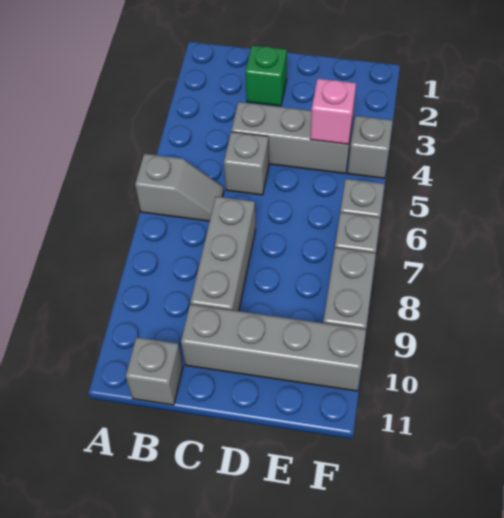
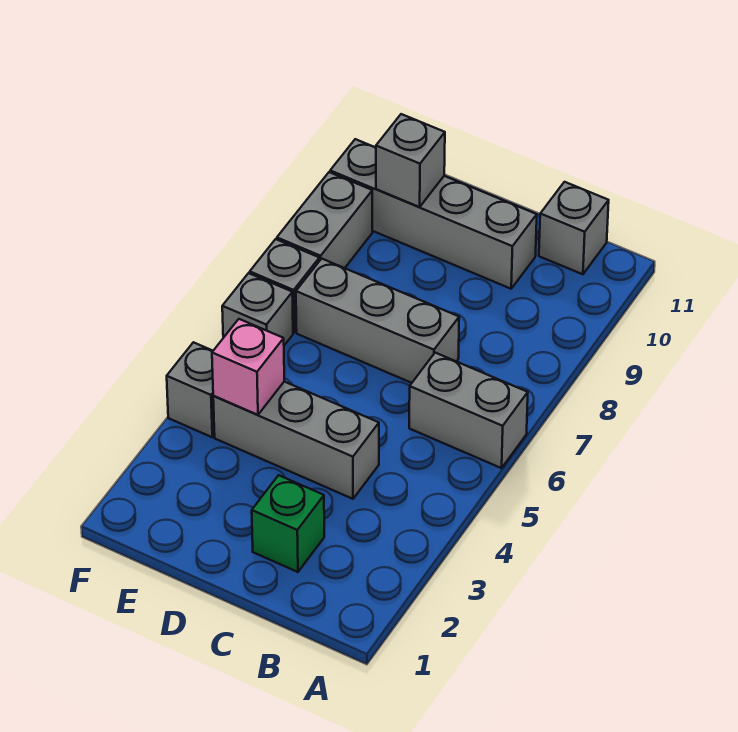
grey slope A6:B6 level 1 top A -> grey brick A6:B6 level 1
grey brick C5 level 1 -> grey brick E10 level 2
grey brick C7:C9 level 1 -> grey brick C7:E7 level 1

